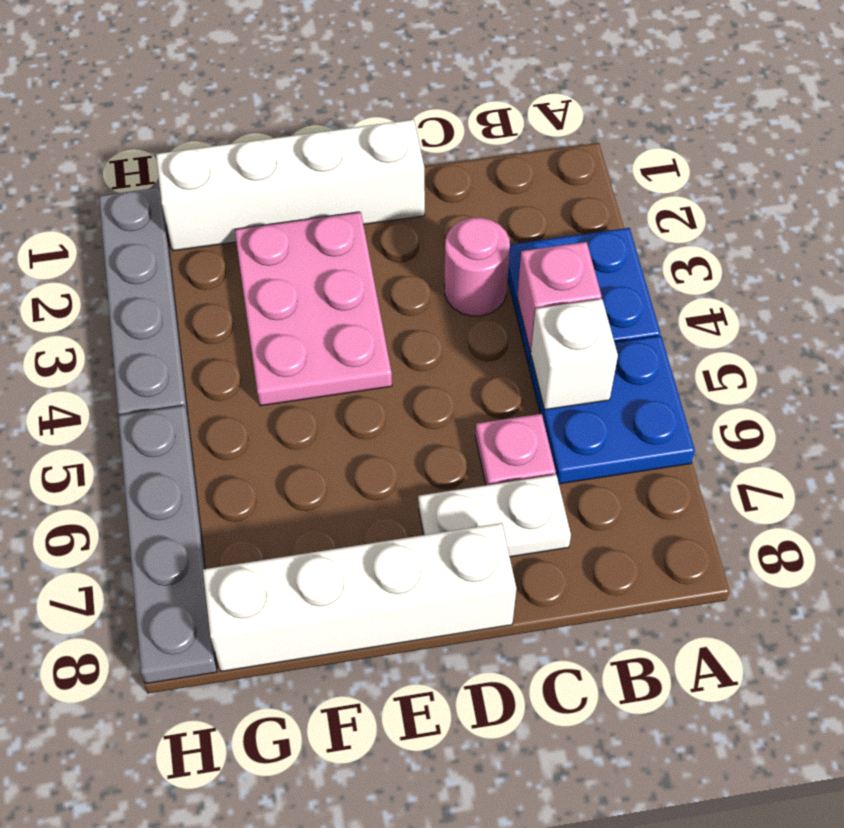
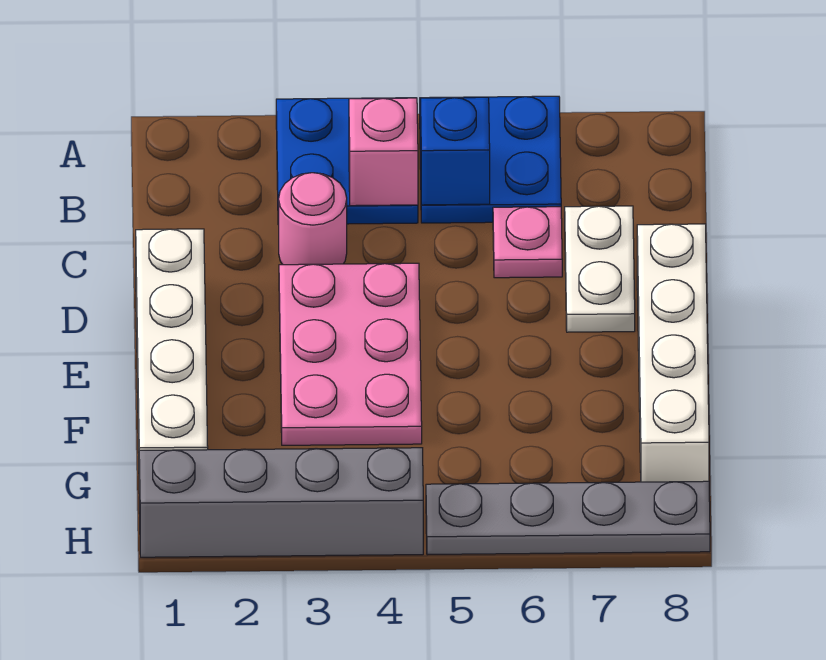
white brick B5 level 2 -> blue brick B5 level 2
pink plate E2:F4 level 1 -> pink plate D3:F4 level 1
grey plate H1:H4 level 1 -> grey brick H1:H4 level 1

